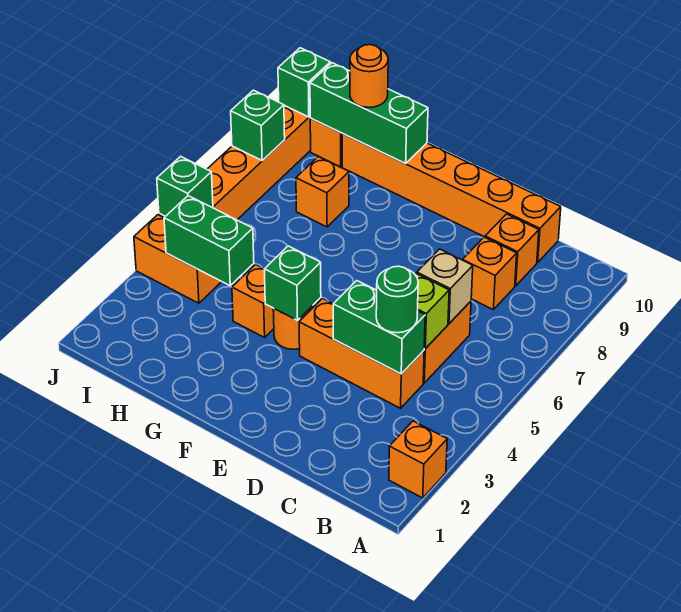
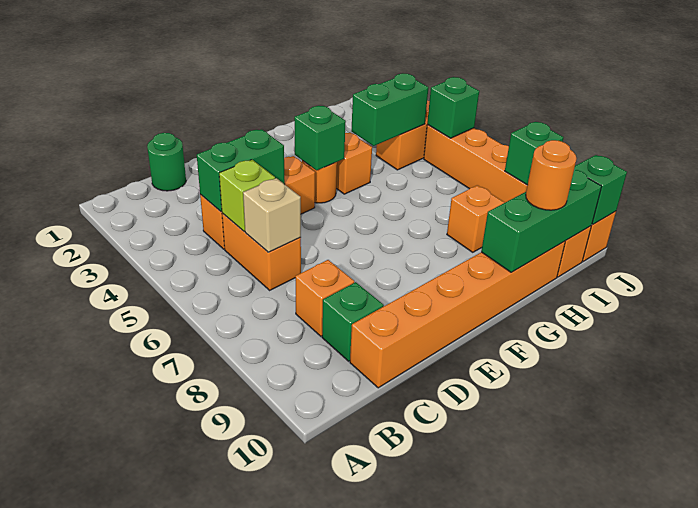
orange brick A2 level 1 -> none
green round brick C4 level 3 -> green round brick C1 level 1
orange brick C9 level 1 -> green brick C9 level 1

